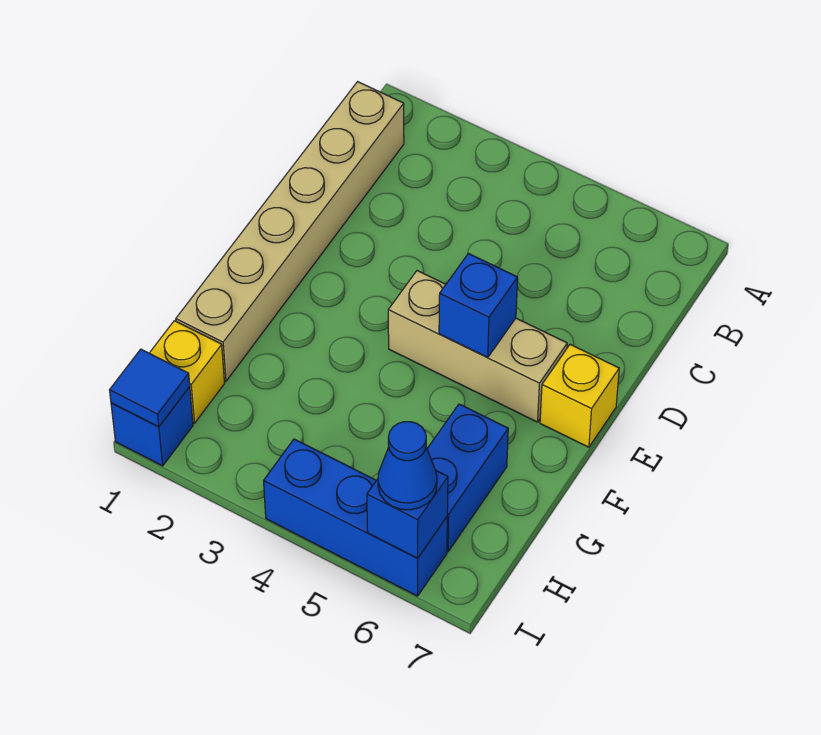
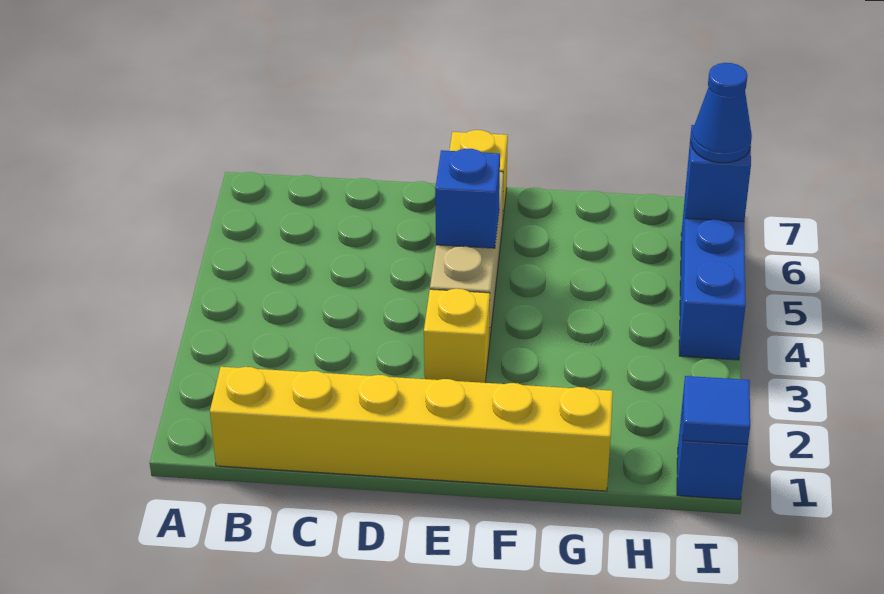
tan brick B1:G1 level 1 -> yellow brick B1:G1 level 1
blue brick G6:H6 level 1 -> none
yellow brick H1 level 1 -> yellow brick E3 level 1

